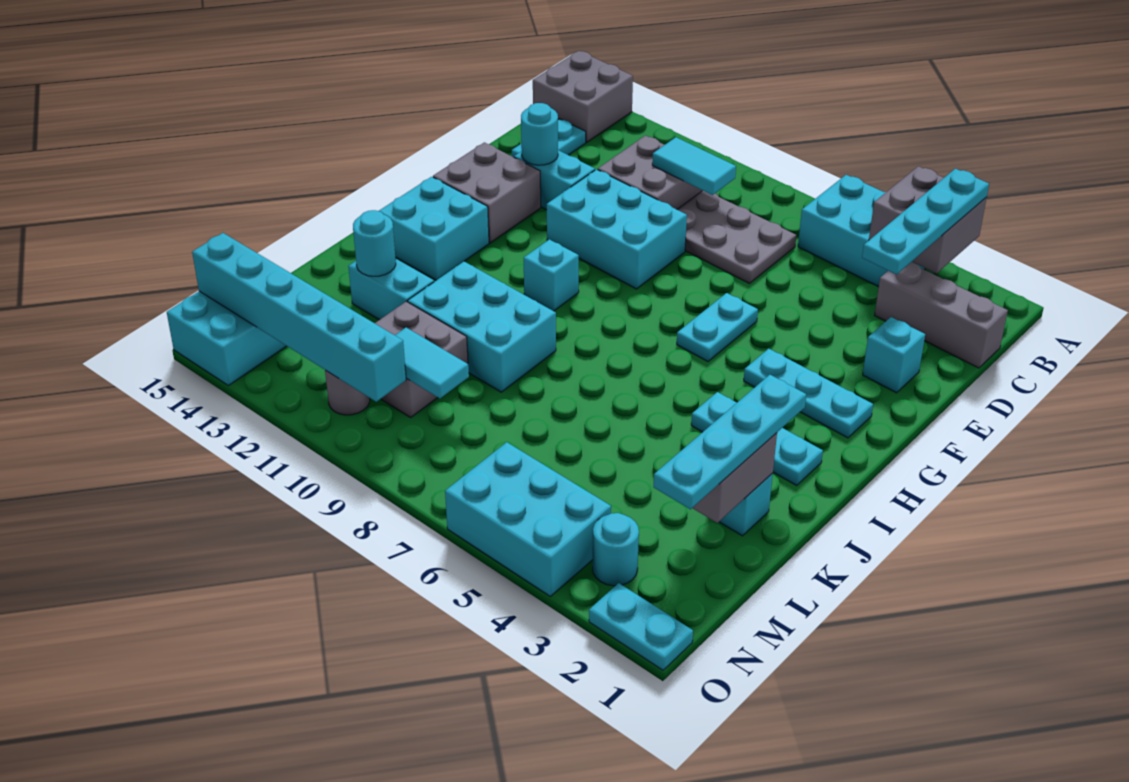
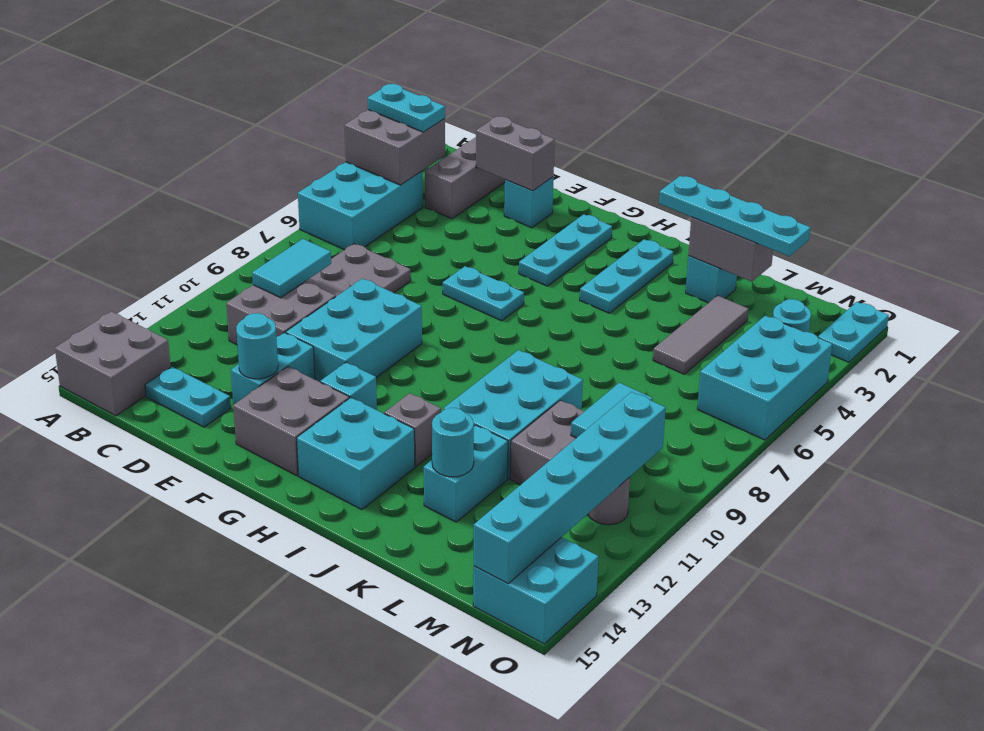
cyan plate A3:D3 level 3 -> cyan plate A3:B3 level 3
none -> grey brick D2:E2 level 2
cyan brick H10 level 1 -> cyan brick G12 level 1
none -> grey brick I12 level 1
none -> grey tile L3:L5 level 1

